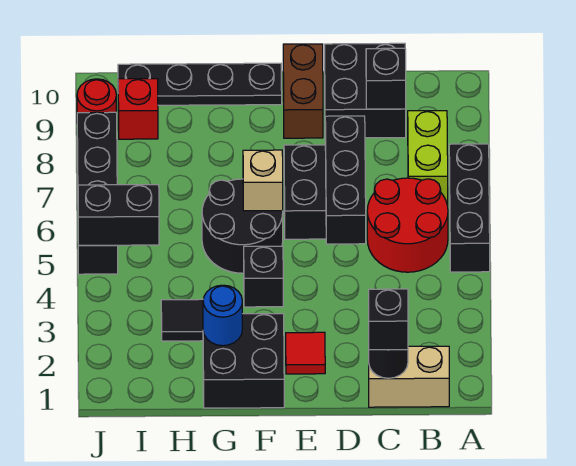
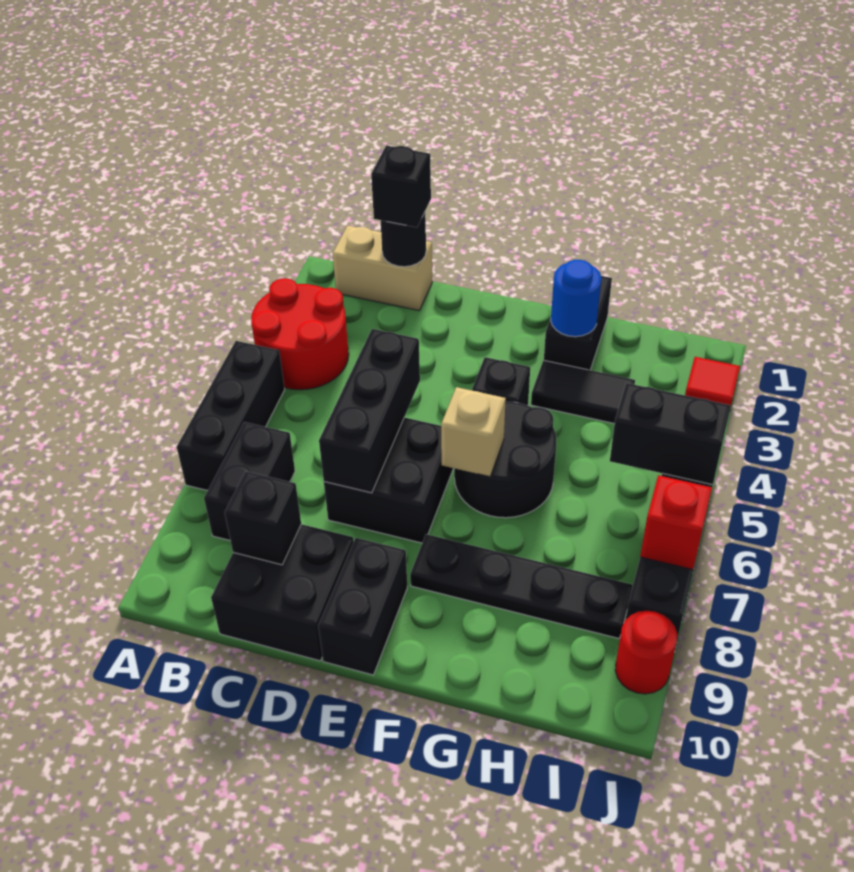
red round brick B5:C6 level 1 -> red round brick A3:B4 level 1
lime brick B7:B8 level 1 -> black brick B7:B8 level 1
red tile E2 level 1 -> red tile J2 level 1
brown brick E9:E10 level 1 -> black brick E9:E10 level 1
black brick F1:G2 level 1 -> black brick G1:G2 level 1
black plate F10:I10 level 1 -> black plate F8:I8 level 1
red brick I9 level 1 -> red brick J7 level 2

